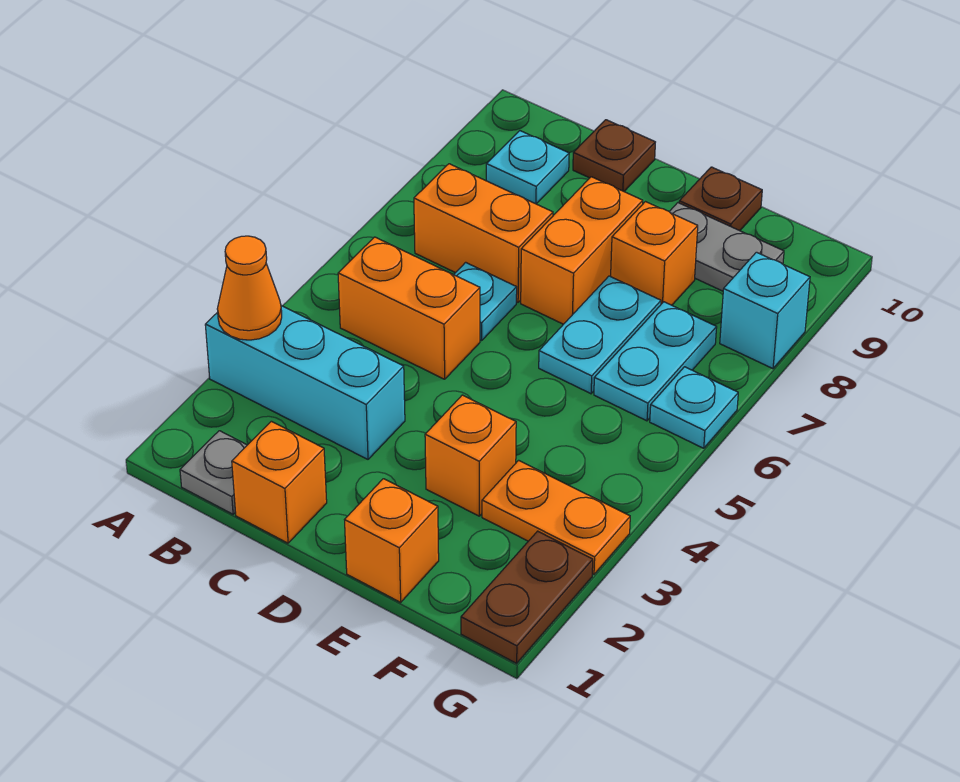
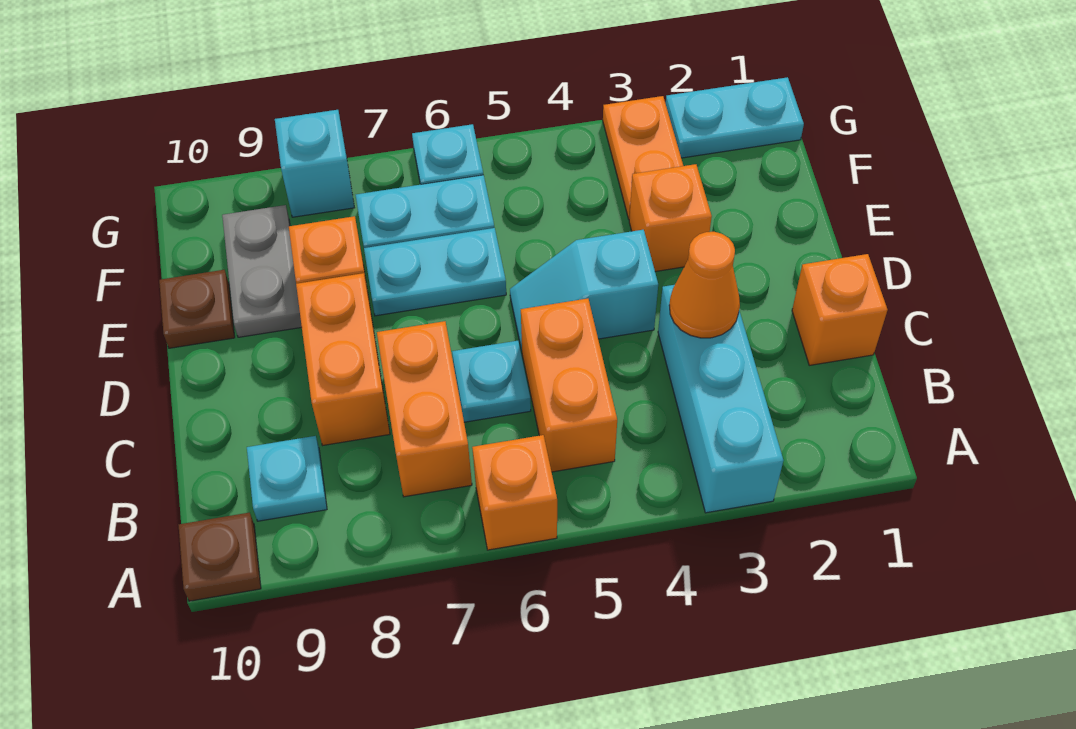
orange cone A3 level 2 -> orange cone C3 level 2
grey plate B1 level 1 -> none
brown plate C10 level 1 -> brown plate A10 level 1
none -> cyan slope D4:D5 level 1 top 4
orange brick D7:D8 level 1 -> orange brick C8:D8 level 1
orange brick E1 level 1 -> orange brick A6 level 1
brown plate G1:G2 level 1 -> cyan plate G1:G2 level 1

